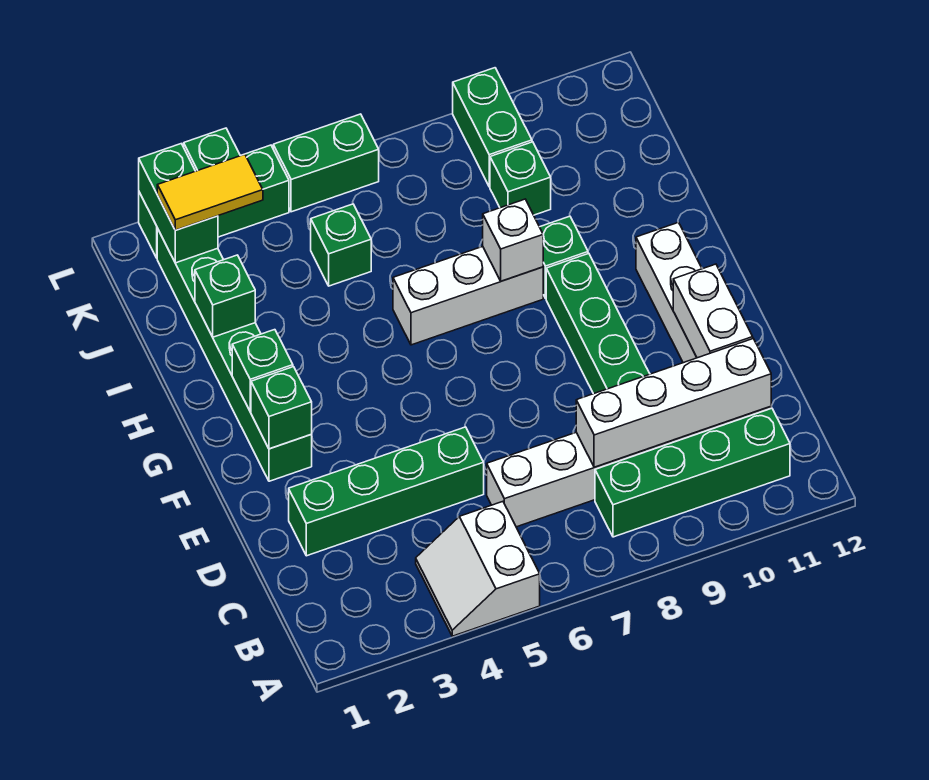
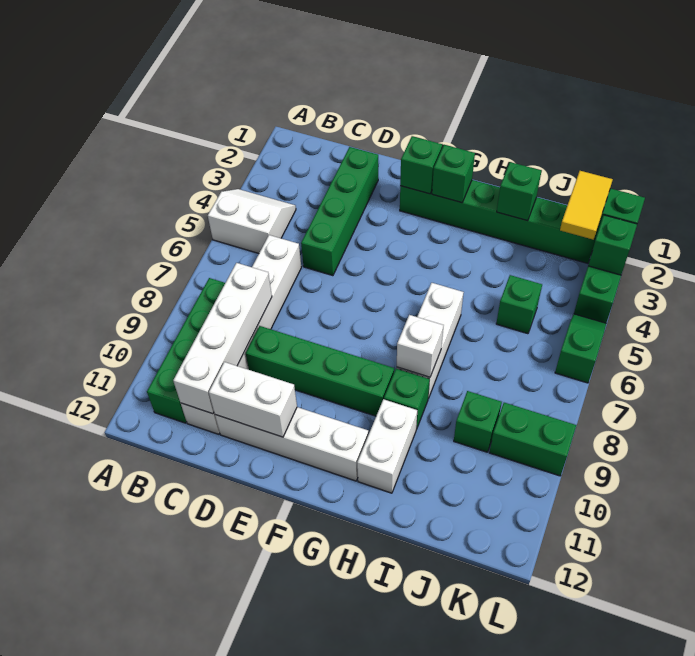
none -> white brick H10:H11 level 1
green brick L5:L6 level 1 -> green slope L5:L6 level 1 top 6

